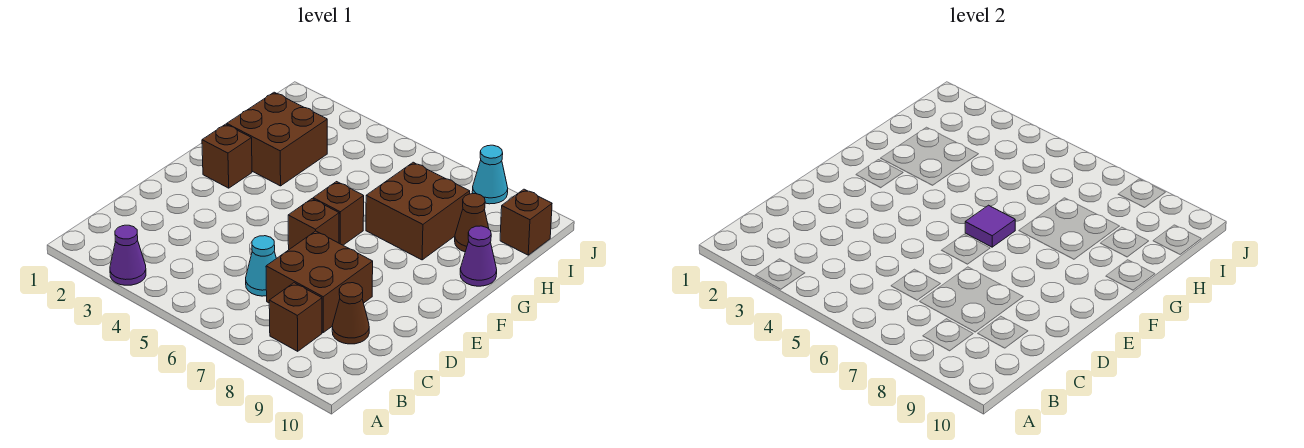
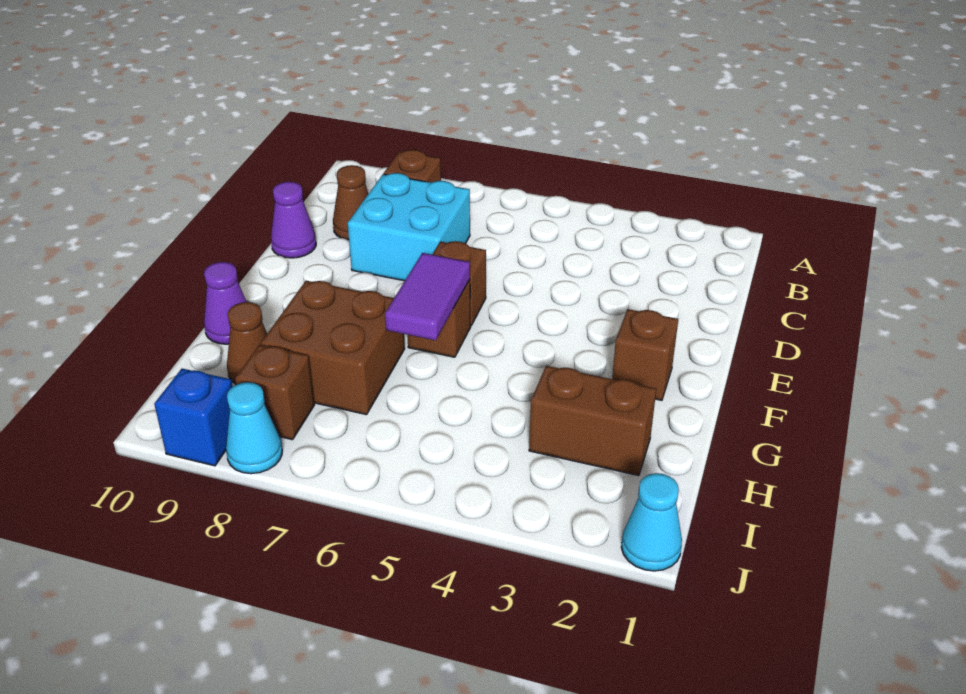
purple cone A3 level 1 -> purple cone D10 level 1
cyan cone C6 level 1 -> cyan cone J1 level 1
brown brick C7:D8 level 1 -> cyan brick C7:D8 level 1
purple tile F6 level 2 -> purple tile F6:G6 level 2
brown brick G2:H3 level 1 -> brown brick H2:H3 level 1
brown brick I10 level 1 -> brown brick I8 level 1
none -> blue brick J9 level 1

